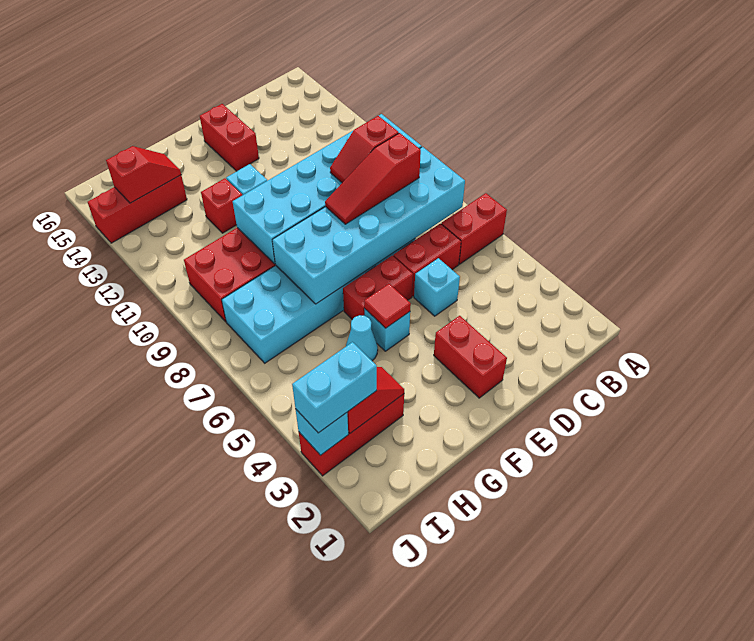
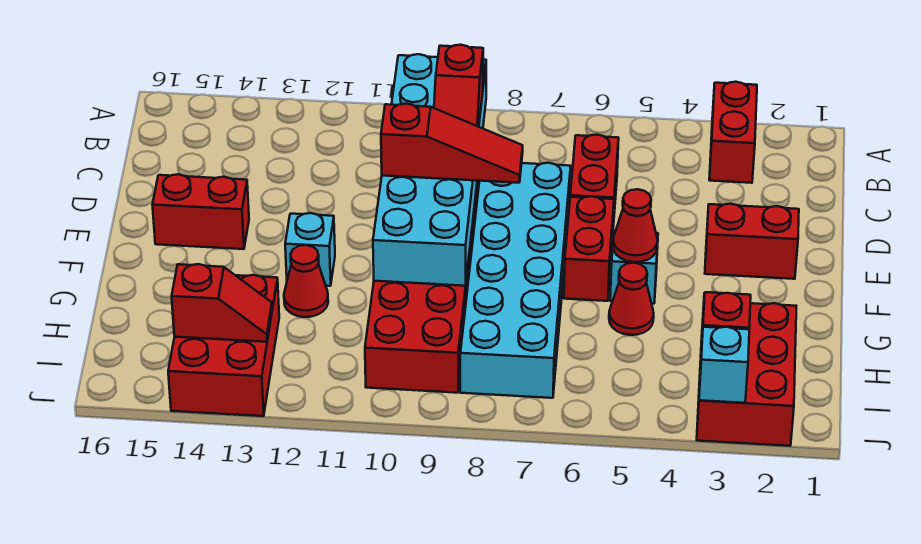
red brick A6:B6 level 1 -> red brick A3:B3 level 1
cyan brick B7:G8 level 2 -> none
red slope C8:E8 level 3 top C -> red slope E8:E10 level 3 top 10
cyan brick D5 level 1 -> none
red tile F5 level 2 -> red cone F5 level 2
cyan cone G5 level 1 -> red cone G5 level 1
red brick G12 level 1 -> red cone G12 level 1
red brick H3:J3 level 1 -> red brick H2:J3 level 1
red brick H14:J14 level 1 -> red brick H13:J14 level 1
red slope H14:I14 level 2 top I -> red slope I13:I14 level 2 top 14
cyan brick I3:J3 level 3 -> none

